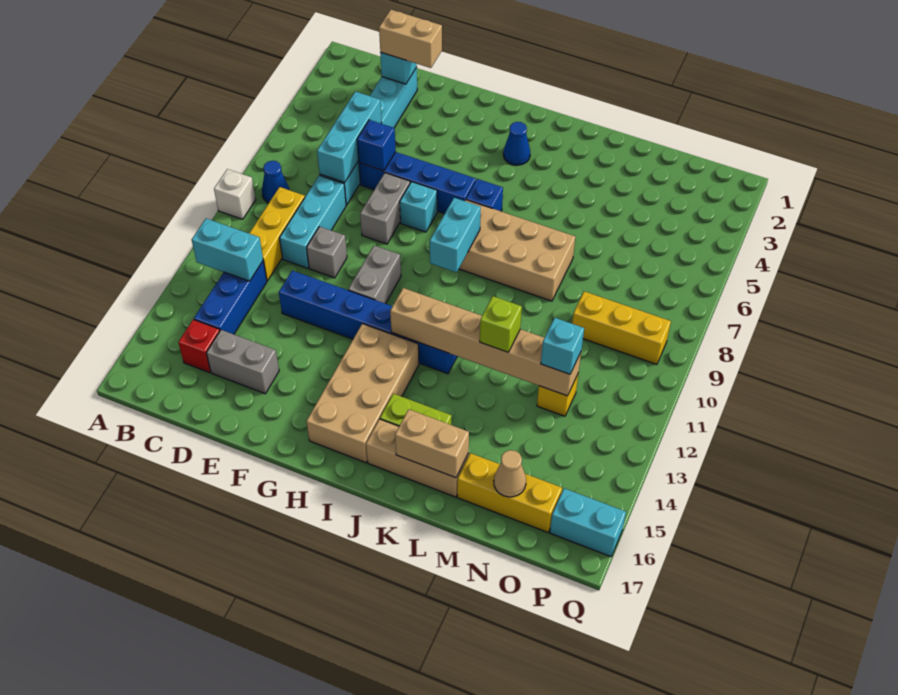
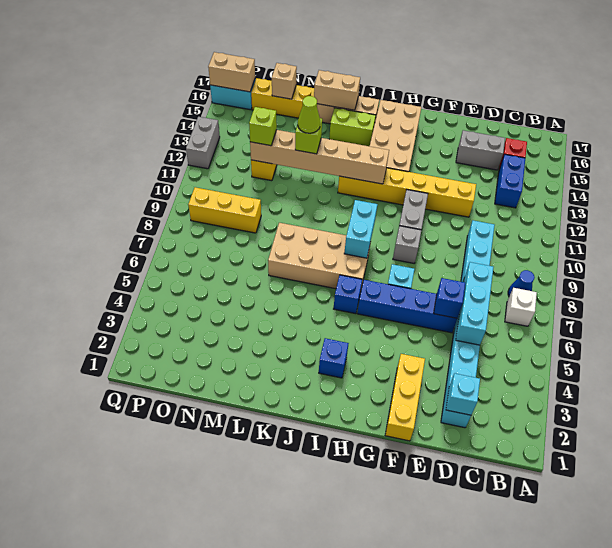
white brick A9 level 1 -> white brick B7 level 1
cyan brick B12:C12 level 2 -> none
yellow brick C9:C11 level 1 -> yellow brick F1:F3 level 1
blue brick C12:C14 level 1 -> blue brick C13:C14 level 1
tan brick D2:E2 level 3 -> tan brick P16:Q16 level 2
grey brick E10 level 1 -> grey brick G9 level 1
blue brick E12:J12 level 1 -> yellow brick E12:J12 level 1
grey brick F7:F8 level 1 -> grey brick Q12:Q13 level 1
blue cone I3 level 1 -> blue brick I3 level 1
none -> lime cone L12 level 4
cyan brick N12 level 3 -> lime brick N12 level 3
tan cone N16 level 2 -> tan brick N16 level 2

